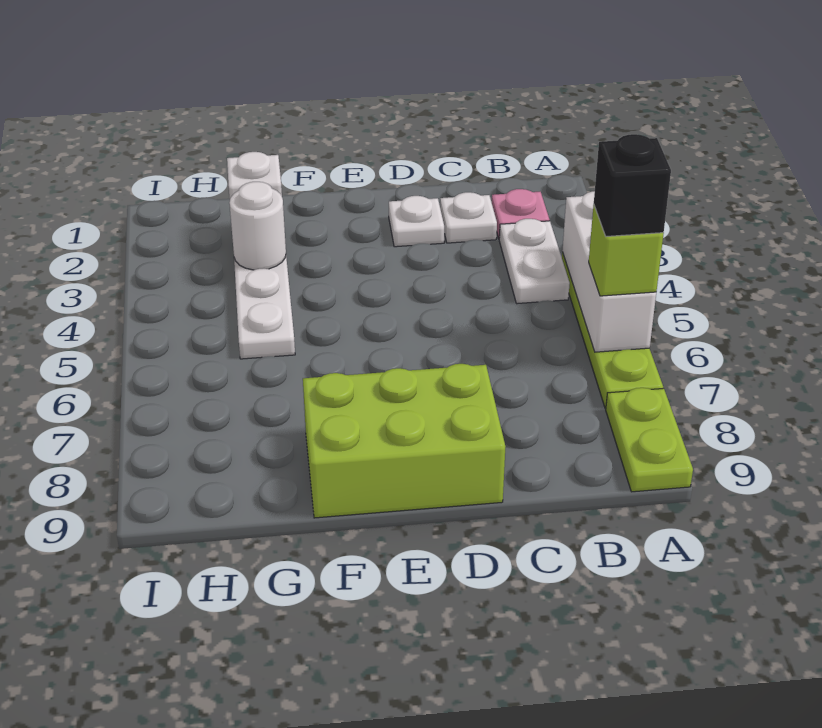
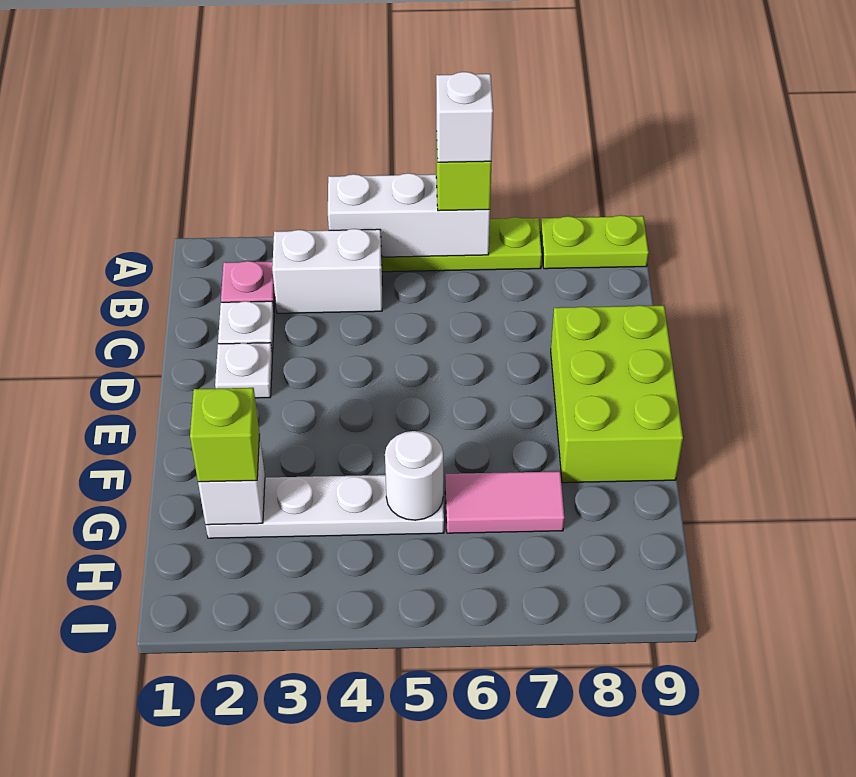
black brick A6 level 4 -> white brick A6 level 4
white plate B3:B4 level 1 -> white brick B3:B4 level 1
none -> lime brick G2 level 3
white round brick G3 level 2 -> white round brick G5 level 2
none -> pink tile G6:G7 level 1

